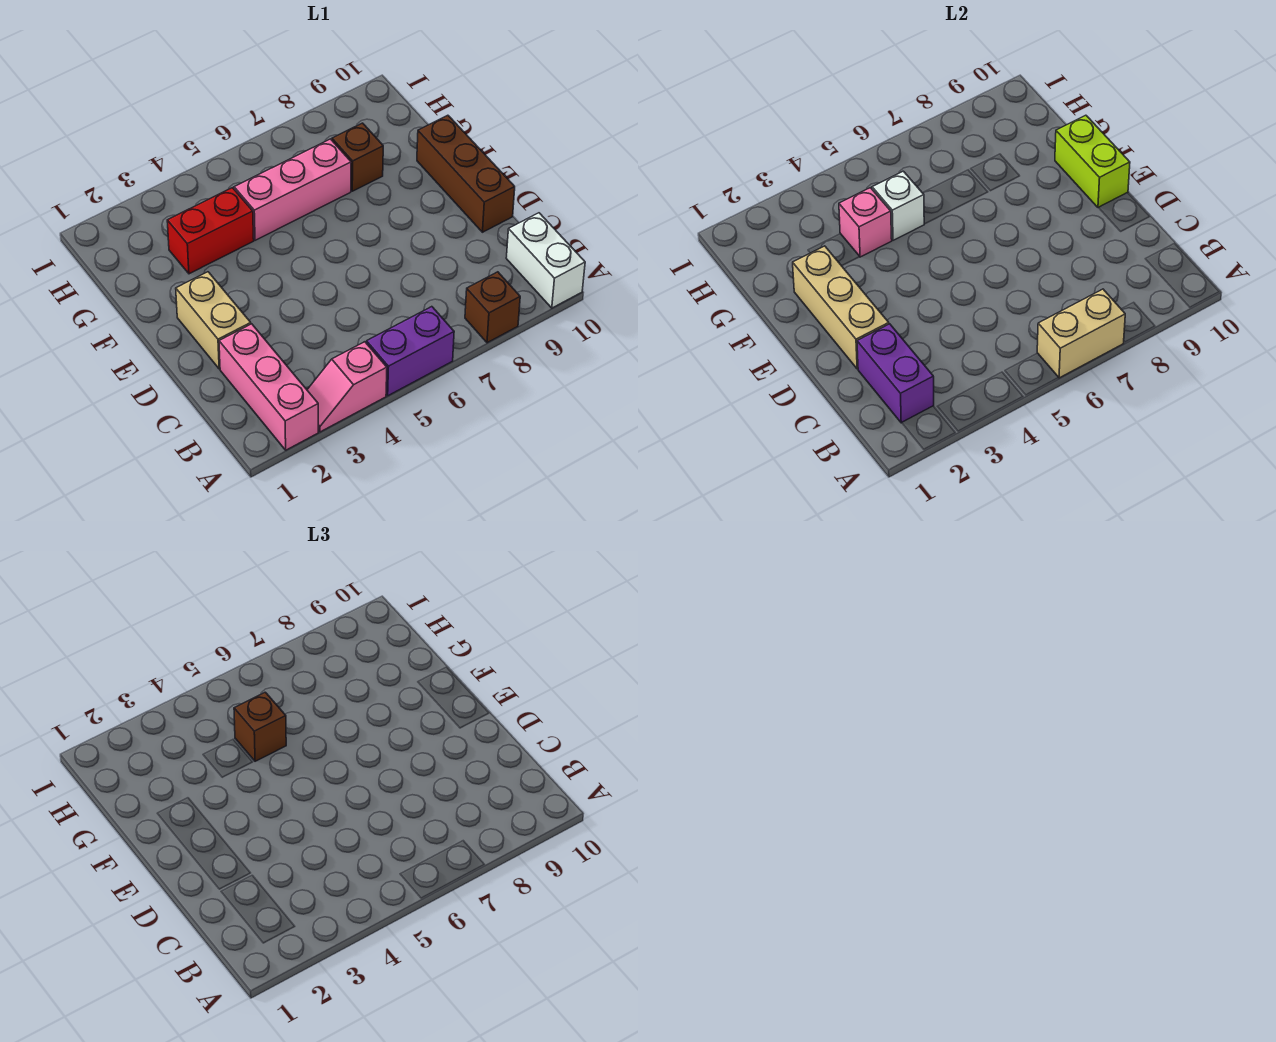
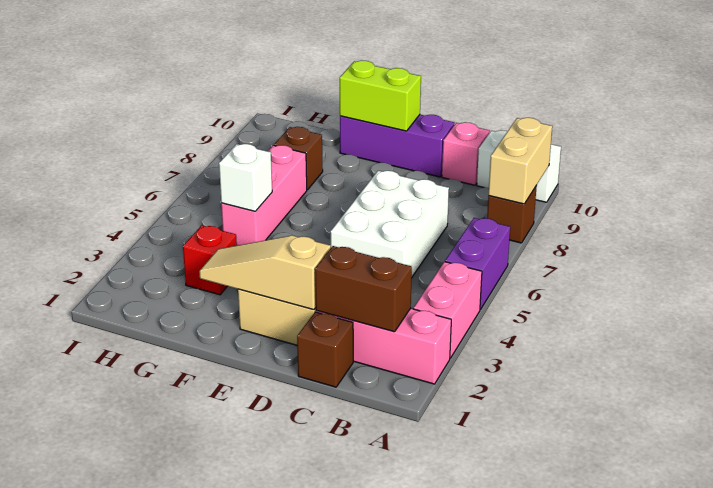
pink slope A3:A4 level 1 top 4 -> pink brick A3:A4 level 1
tan brick A6:A7 level 2 -> tan brick A8:A9 level 2
purple brick B2:C2 level 2 -> brown brick B2:C2 level 2
none -> white brick C5:D7 level 1
tan brick D2:F2 level 2 -> tan slope D2:F2 level 2 top D
brown brick D10:F10 level 1 -> purple brick D10:F10 level 1
red brick G3:G4 level 1 -> red brick G3 level 1
pink brick G4 level 2 -> pink brick C10 level 1
brown brick G5 level 3 -> brown brick C1 level 1

